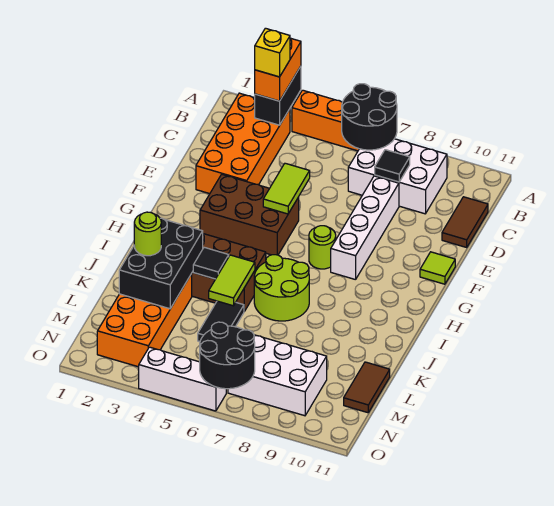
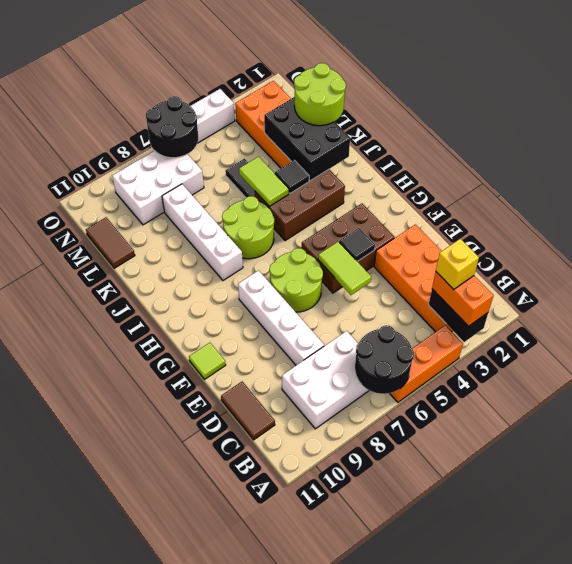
black tile C8 level 2 -> black tile F4 level 2
lime round brick G7 level 1 -> lime round brick F6:G7 level 1
none -> white brick I8:L8 level 1
lime round brick K2 level 3 -> lime round brick K1:L2 level 3

